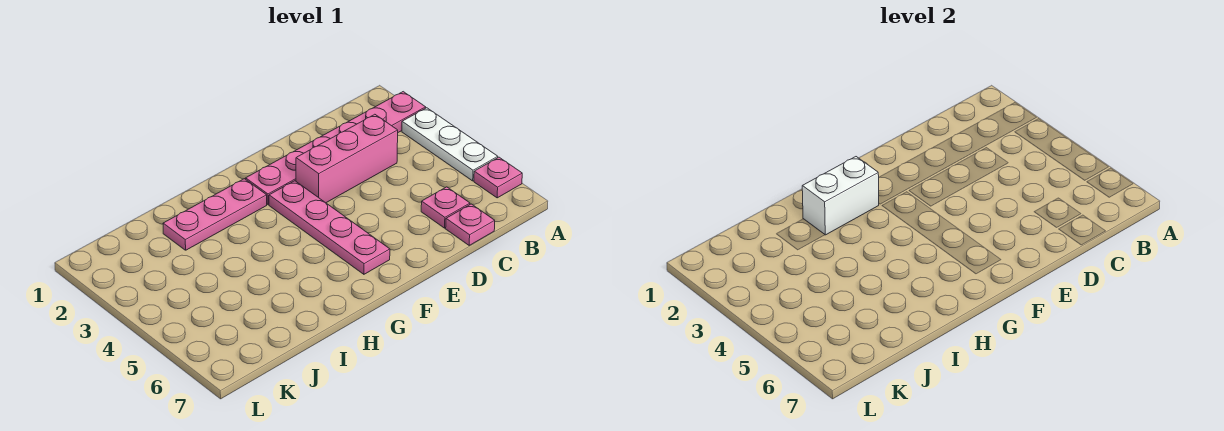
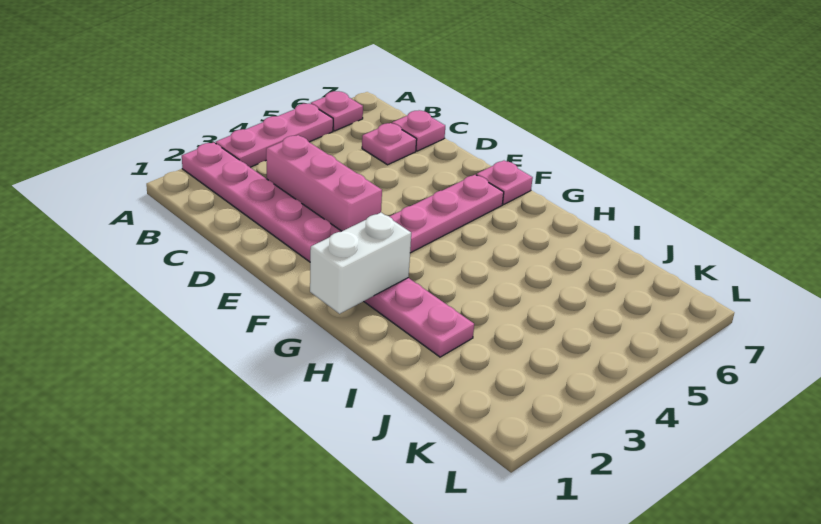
white plate A3:A5 level 1 -> pink plate A3:A5 level 1
none -> pink plate F7 level 1
white brick G2:H2 level 2 -> white brick G1:G2 level 2

